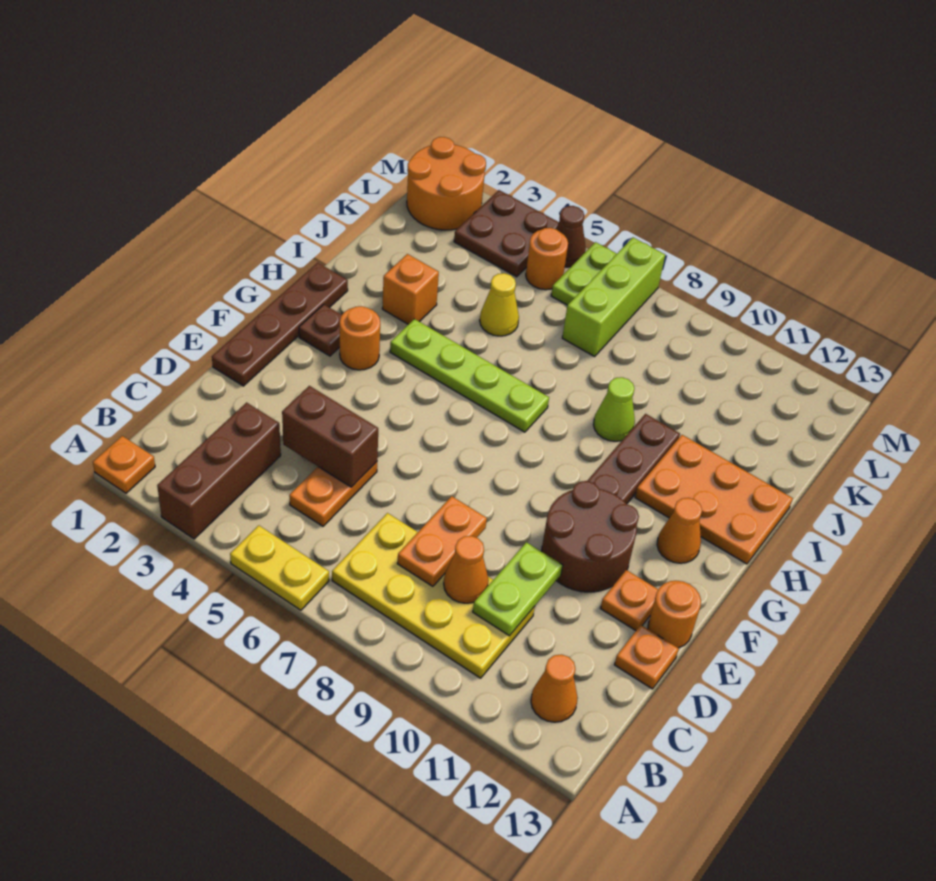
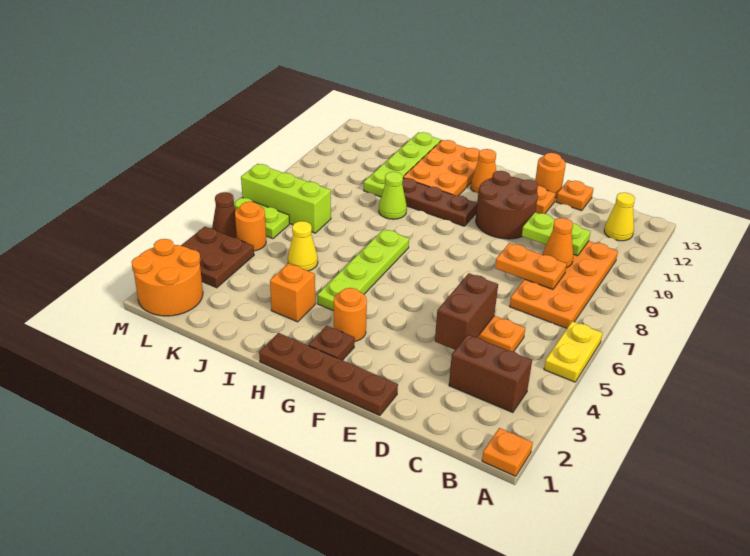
brown brick A3:C3 level 1 -> brown brick B3:C3 level 1
yellow plate B7:C10 level 1 -> orange plate B7:C10 level 1
orange cone B12 level 1 -> yellow cone B12 level 1
none -> lime plate J10:J13 level 1

